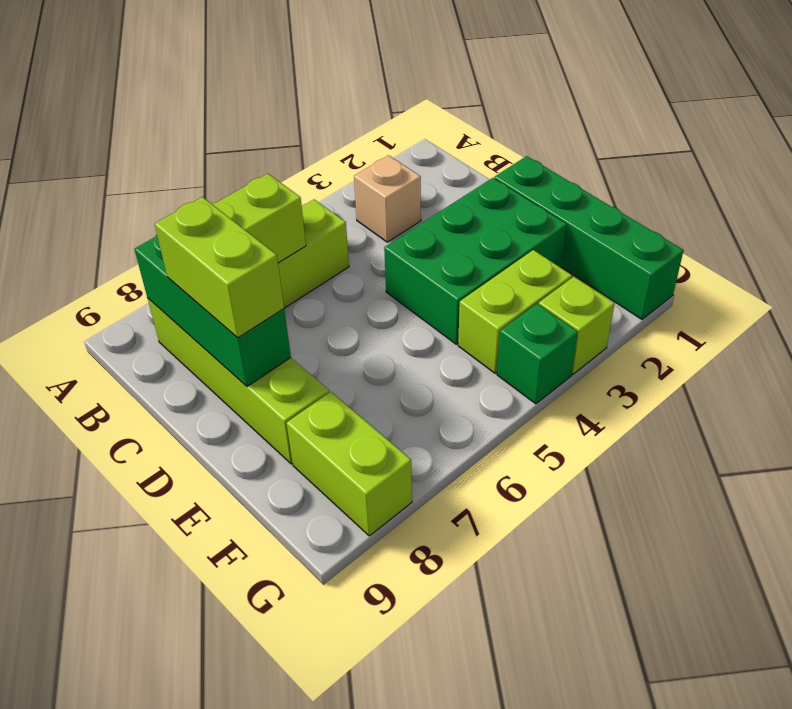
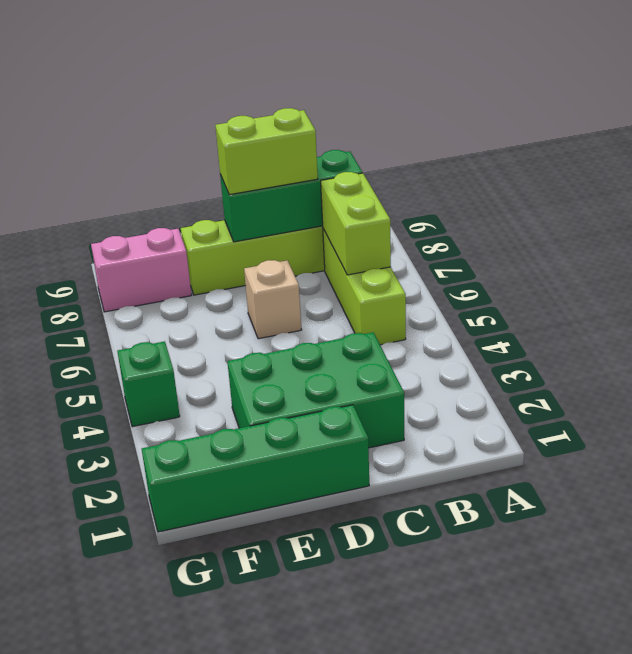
tan brick B3 level 1 -> tan brick D6 level 1
green brick D2:E4 level 1 -> green brick C2:E3 level 1
lime brick F3:F4 level 1 -> none
lime brick F8:G8 level 1 -> pink brick F8:G8 level 1
lime brick G3 level 1 -> none

